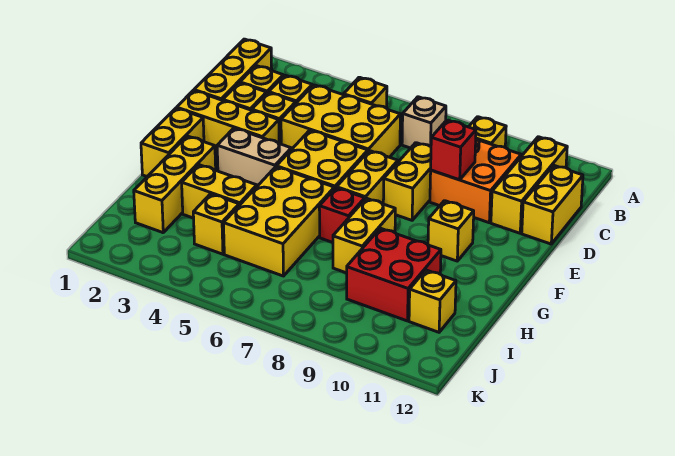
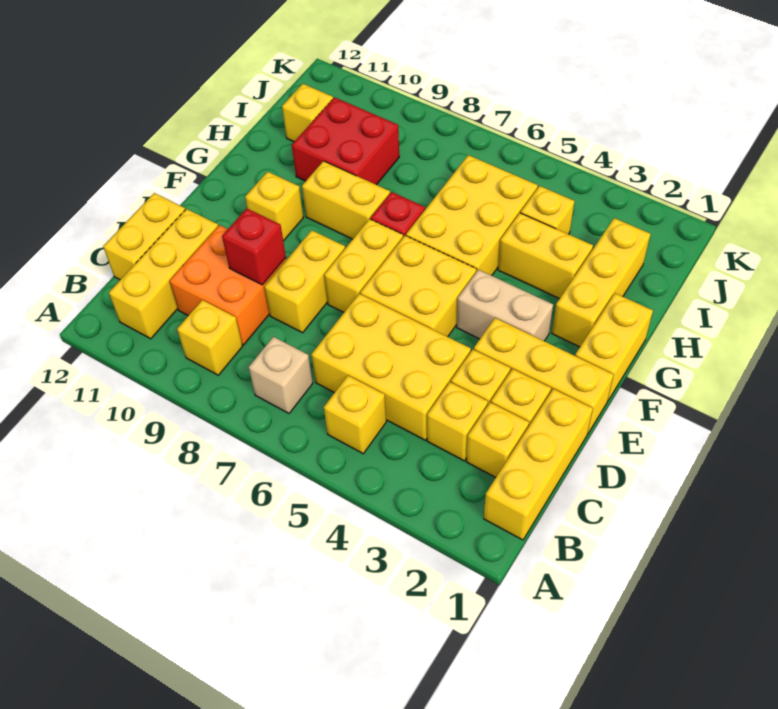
yellow brick G8:H8 level 1 -> yellow brick G8:G9 level 1

